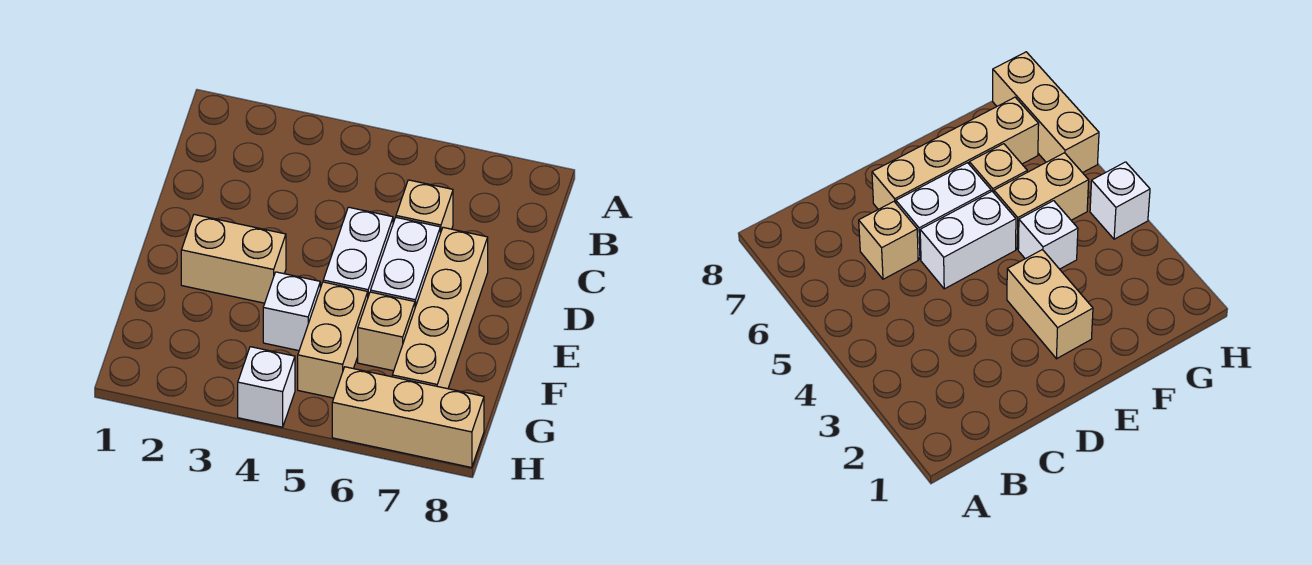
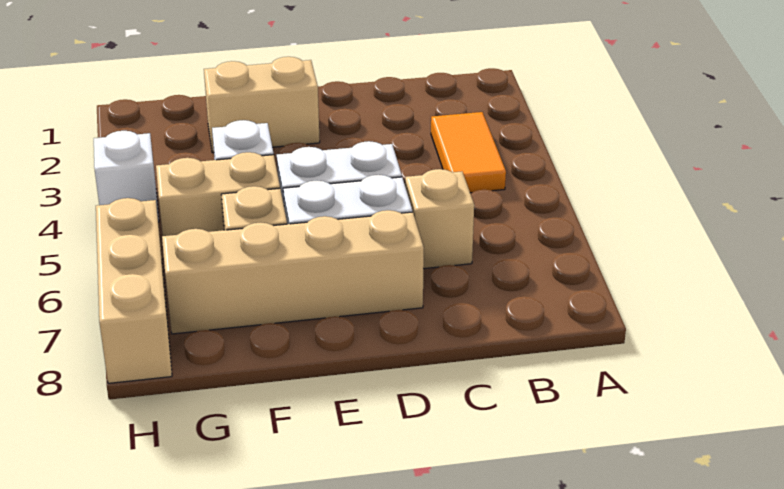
none -> orange tile B3:B4 level 1
tan brick E2:E3 level 1 -> tan brick E2:F2 level 1

